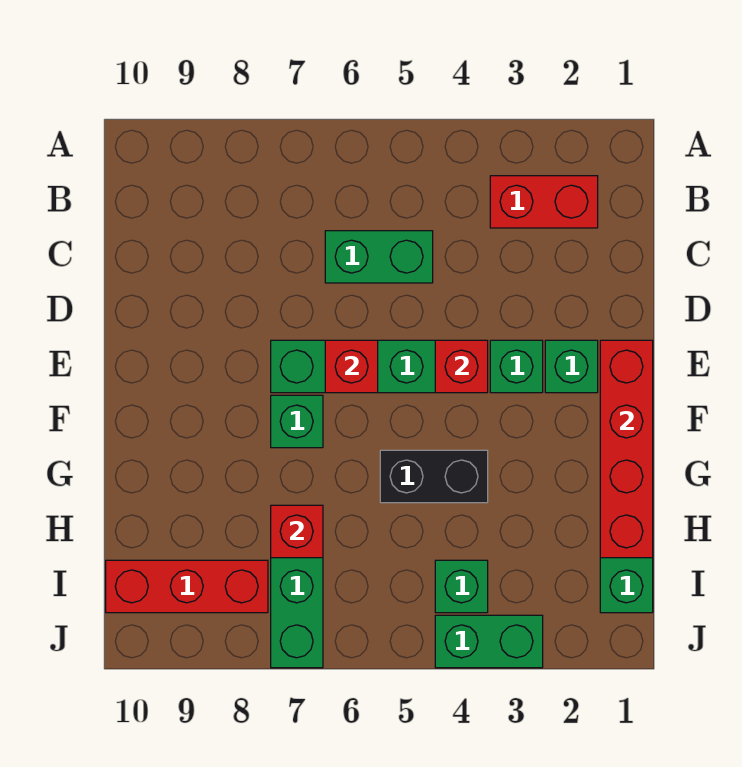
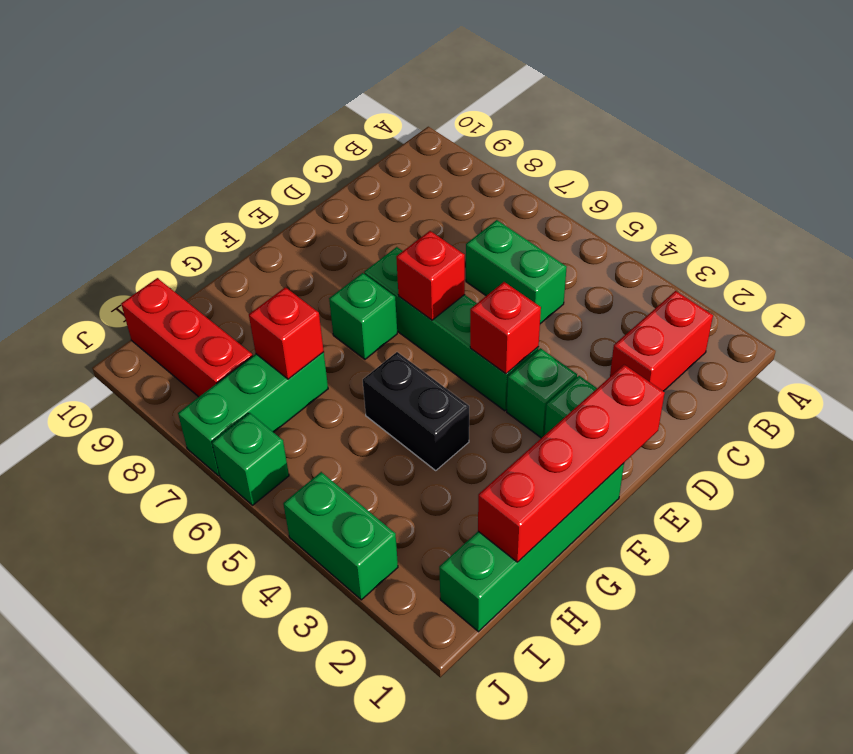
red brick B2:B3 level 1 -> red brick B2:C2 level 1
green brick I4 level 1 -> green brick J6 level 1

